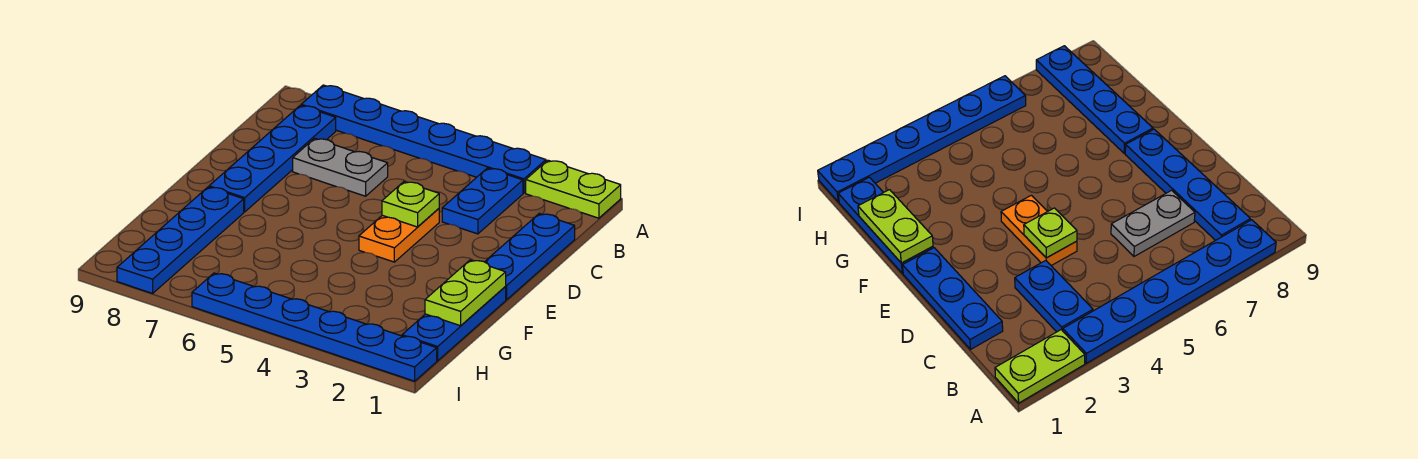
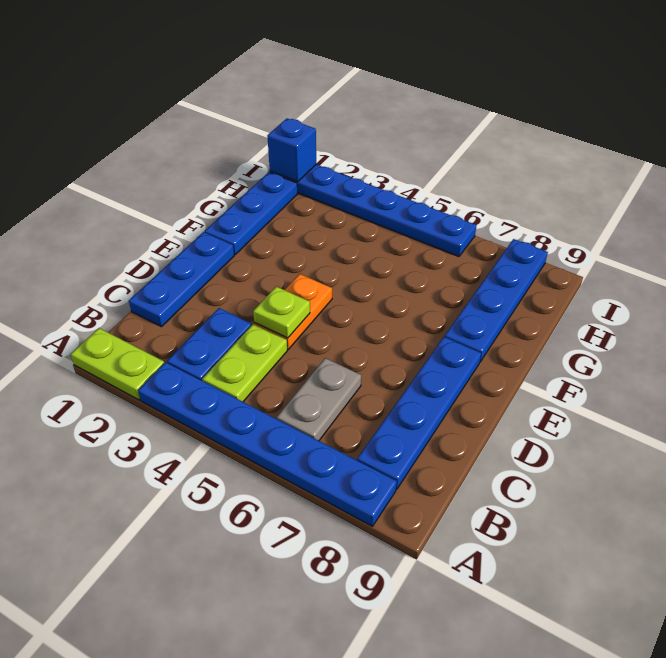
grey plate C6:C7 level 1 -> grey plate B6:C6 level 1
lime plate F1:G1 level 2 -> lime plate B4:C4 level 1
none -> blue brick I1 level 2

